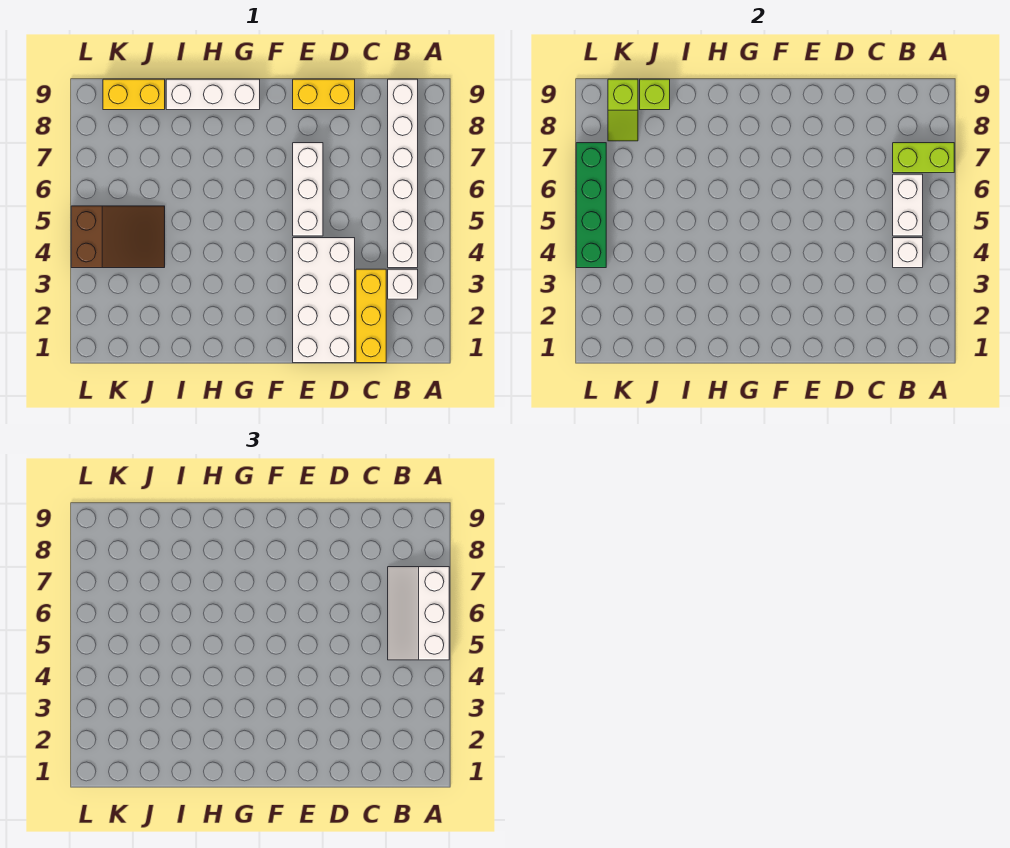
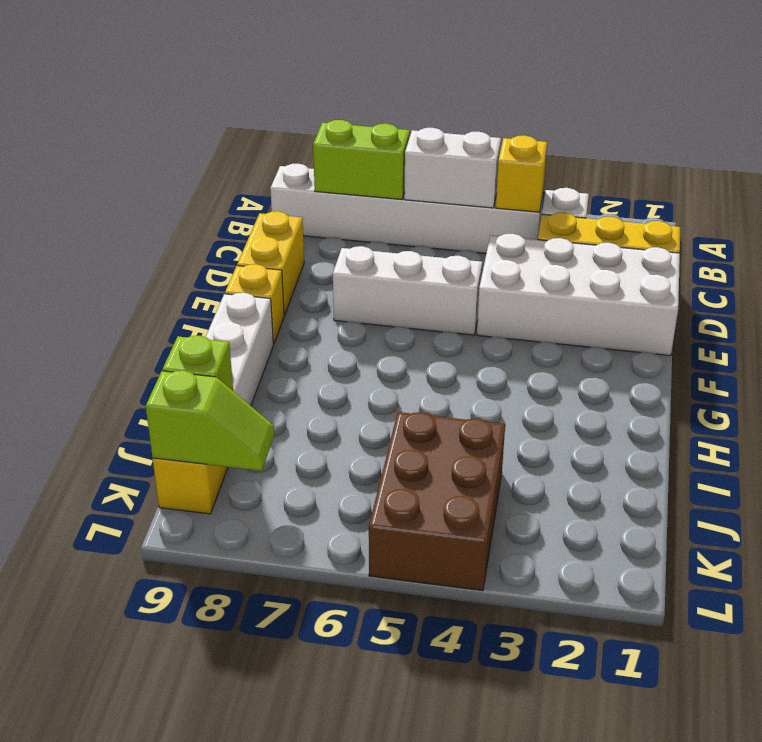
white slope A5:B7 level 3 top A -> none
lime brick A7:B7 level 2 -> lime brick B7:B8 level 2
white brick B4 level 2 -> yellow brick B4 level 2
none -> yellow brick F9 level 1
brown slope J4:L5 level 1 top L -> brown brick J4:L5 level 1
green brick L4:L7 level 2 -> none

